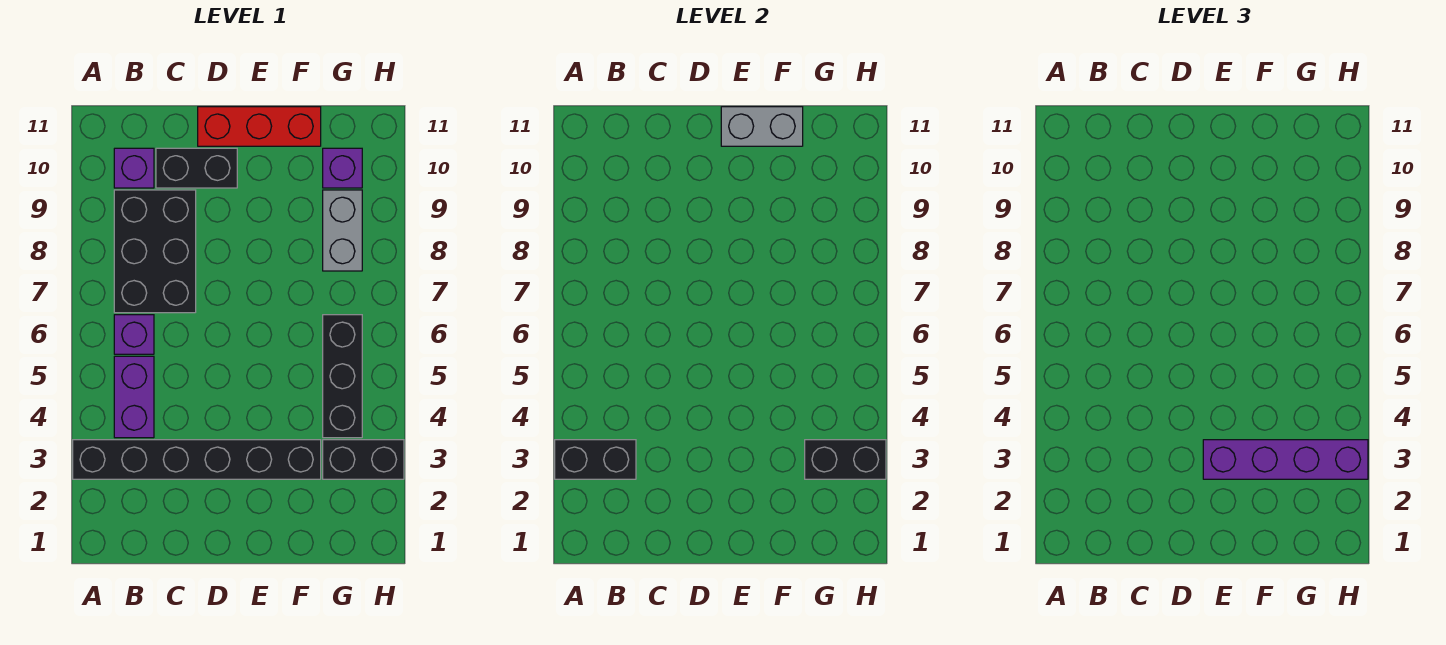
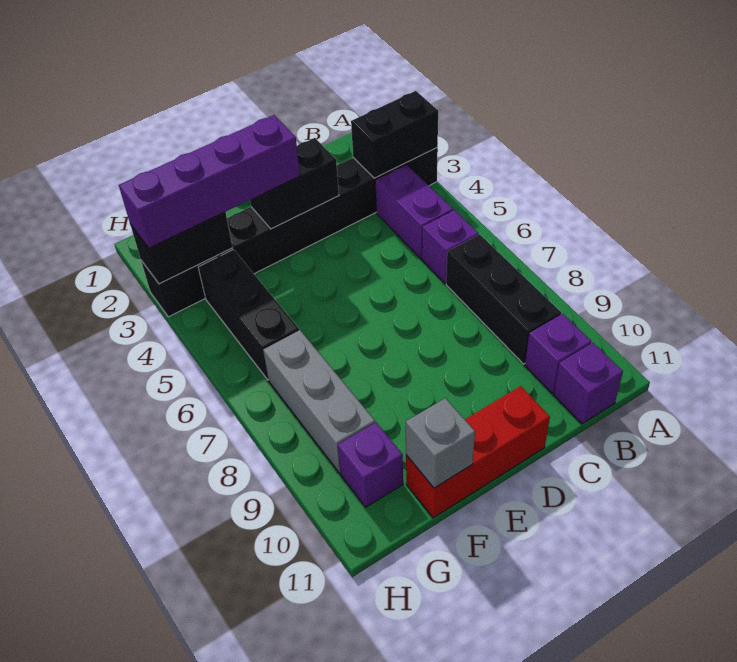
black brick B7:C9 level 1 -> black brick B7:B9 level 1
none -> purple brick B11 level 1
black brick C10:D10 level 1 -> black brick D3:E3 level 2
grey brick E11:F11 level 2 -> grey brick F11 level 2
grey brick G8:G9 level 1 -> grey brick G7:G9 level 1

